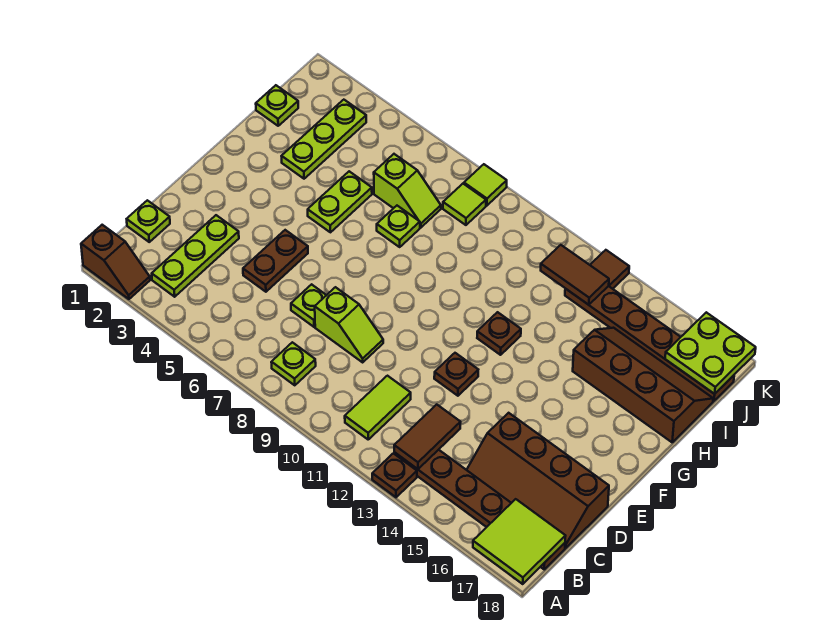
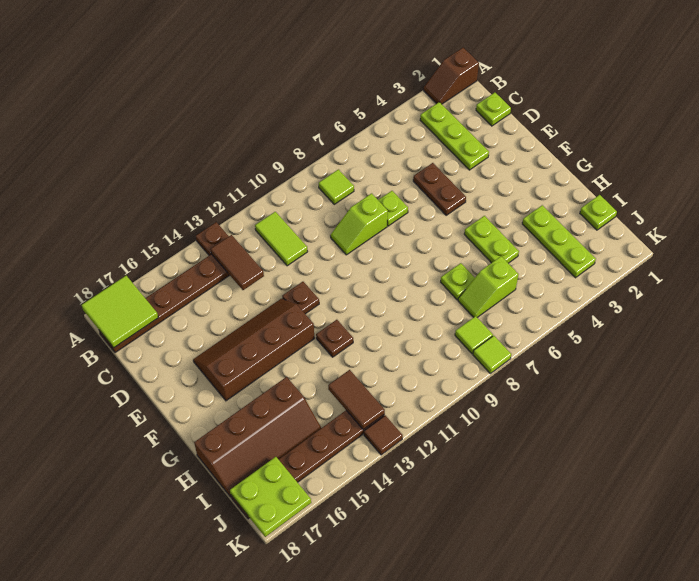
lime plate B8 level 1 -> lime tile B8 level 1
brown slope C15:D18 level 1 top D -> brown slope E13:F16 level 1 top F
brown tile J12:J13 level 2 -> brown tile I13:J13 level 2

